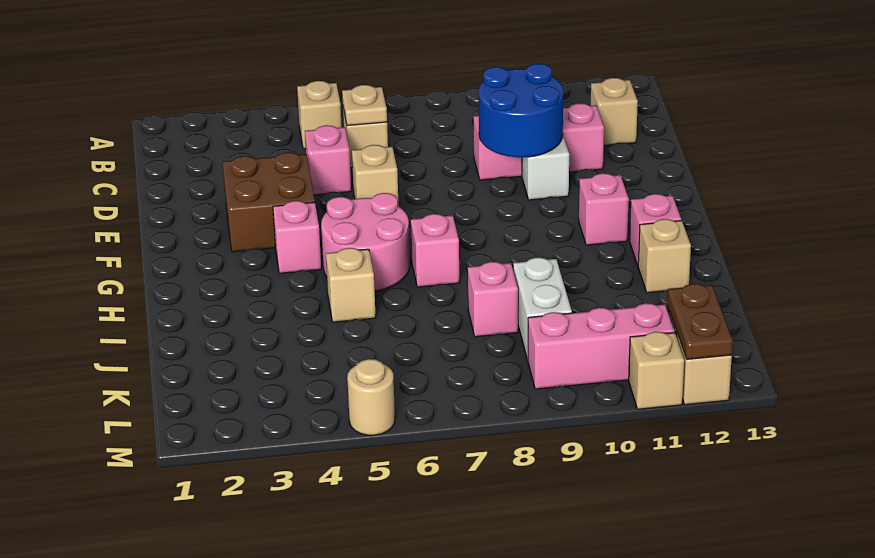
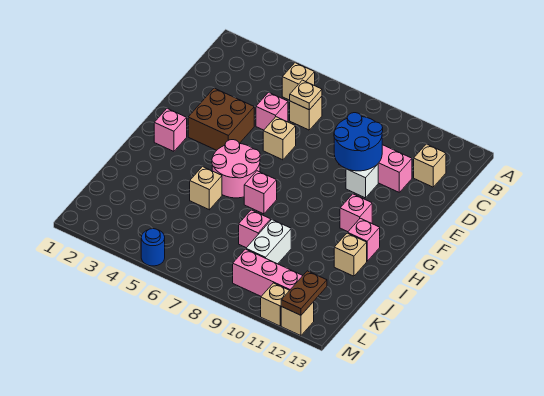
pink brick G4 level 1 -> pink brick G2 level 1
tan round brick M5 level 1 -> blue round brick M5 level 1

